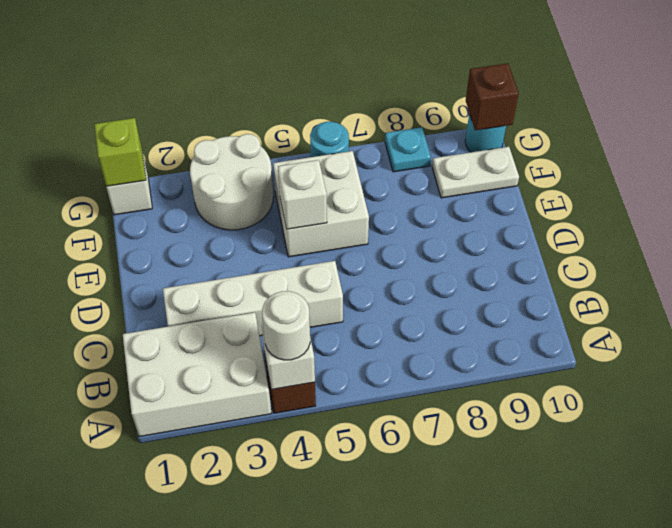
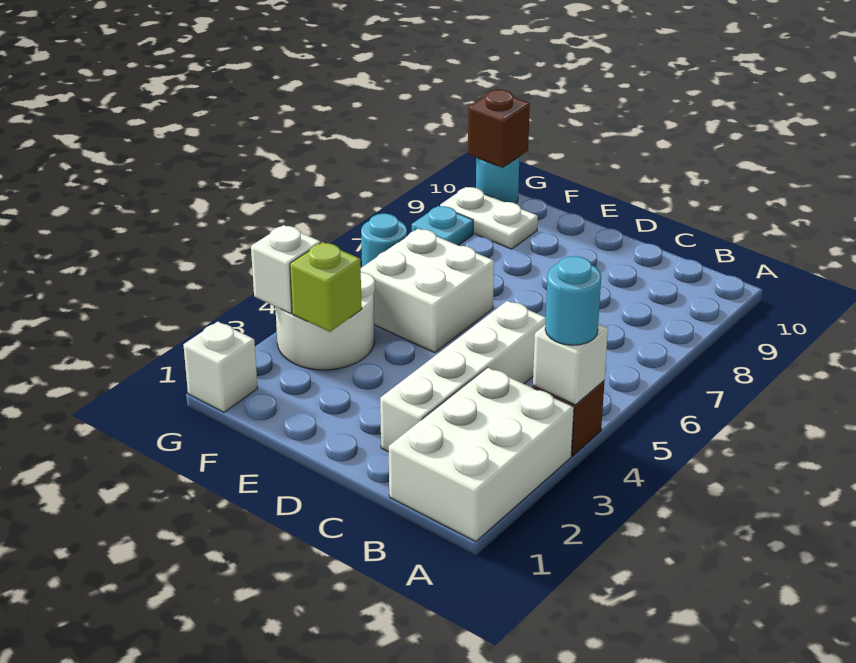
white round brick A4 level 3 -> cyan round brick A4 level 3
white brick E5 level 2 -> white brick G3 level 2
white plate F9:F10 level 1 -> white plate F9:G9 level 1
lime brick G1 level 2 -> lime brick F3 level 2

